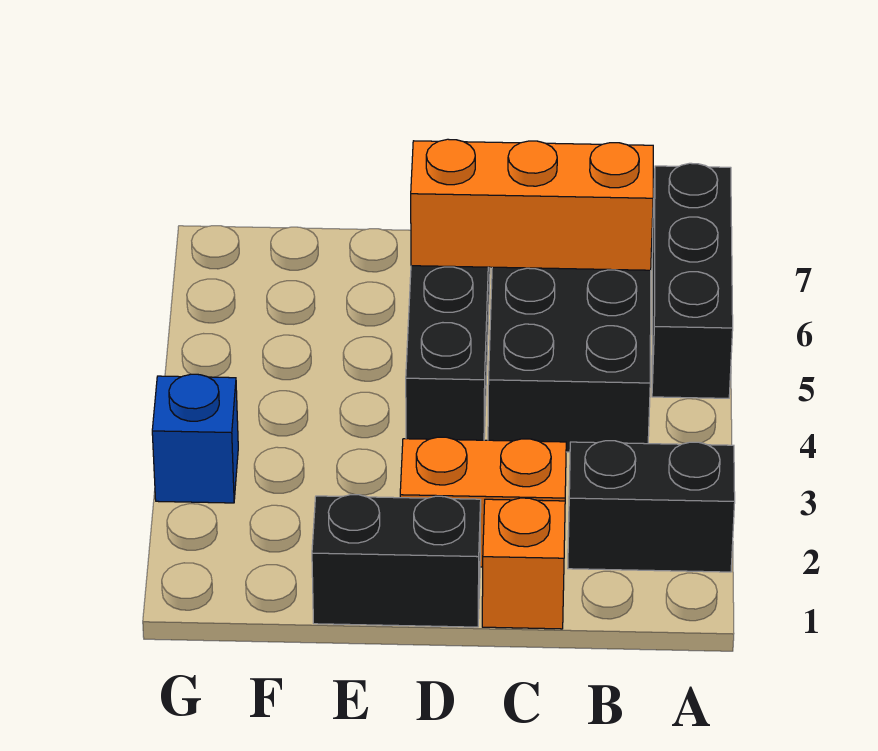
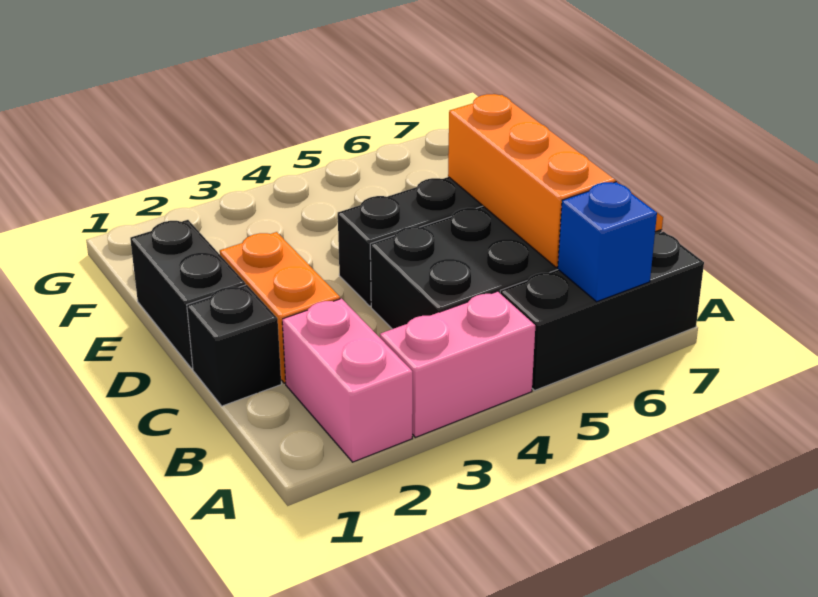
black brick A2:B2 level 1 -> pink brick A2:B2 level 1
none -> pink brick A3:A4 level 1
orange brick C1 level 1 -> black brick C1 level 1
blue brick G3 level 1 -> blue brick A6 level 2

